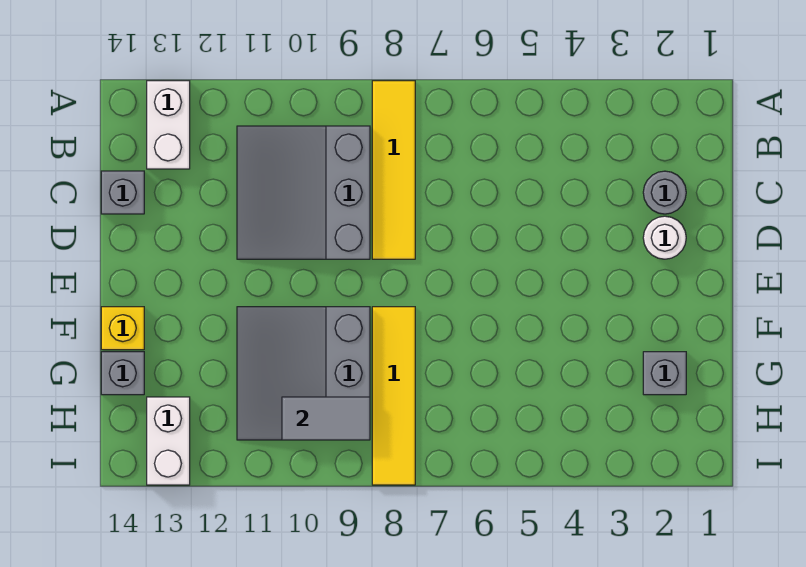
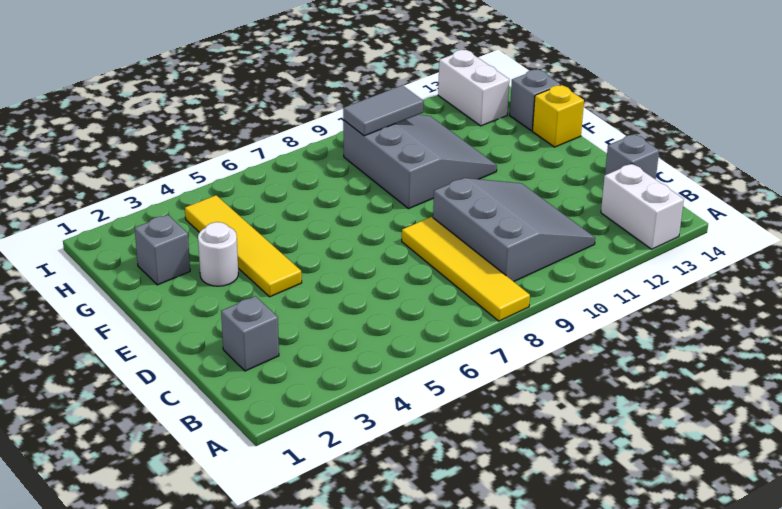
grey round brick C2 level 1 -> grey brick C2 level 1
white round brick D2 level 1 -> white round brick F3 level 1
yellow tile F8:I8 level 1 -> yellow tile E4:H4 level 1

